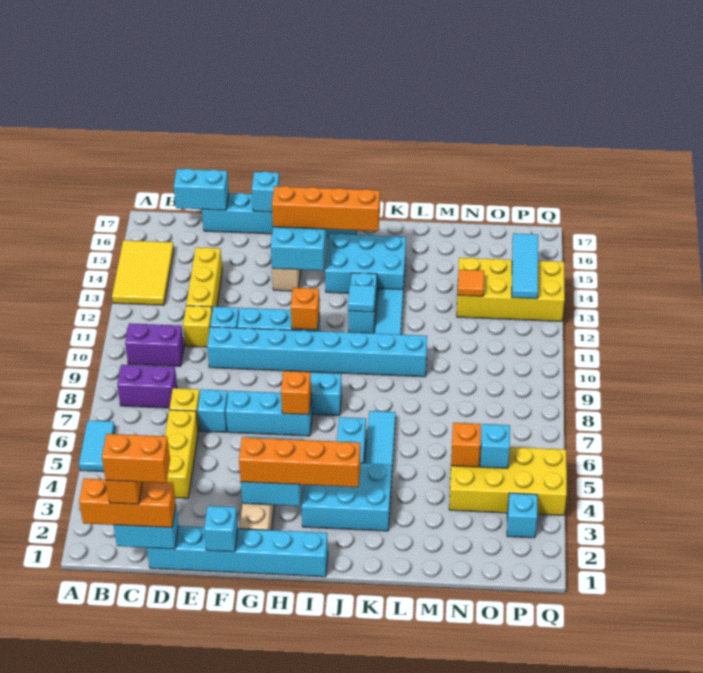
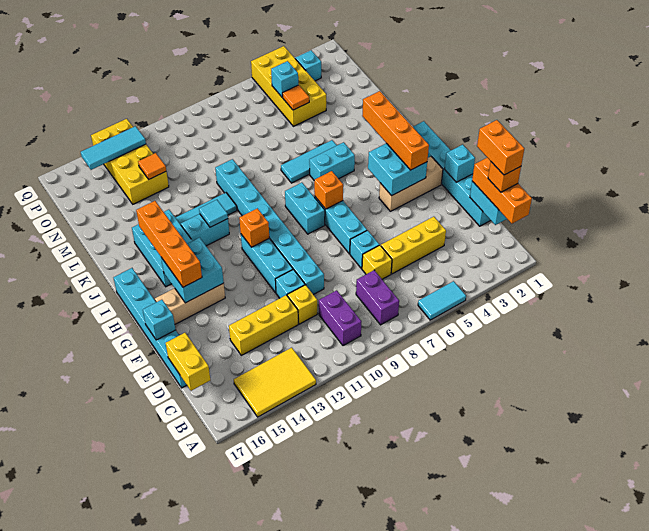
cyan brick C17:D17 level 2 -> yellow brick C17:D17 level 2
cyan brick I3:K4 level 1 -> none
orange brick N5 level 2 -> orange tile N5 level 2

